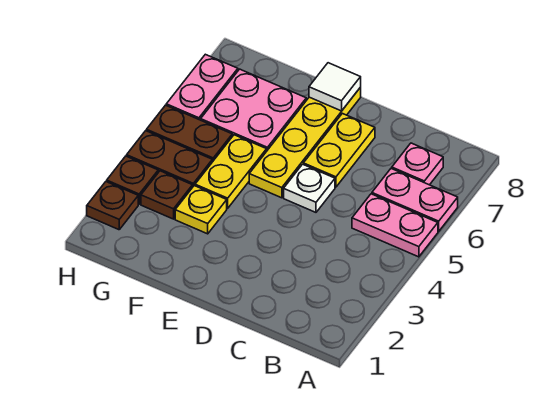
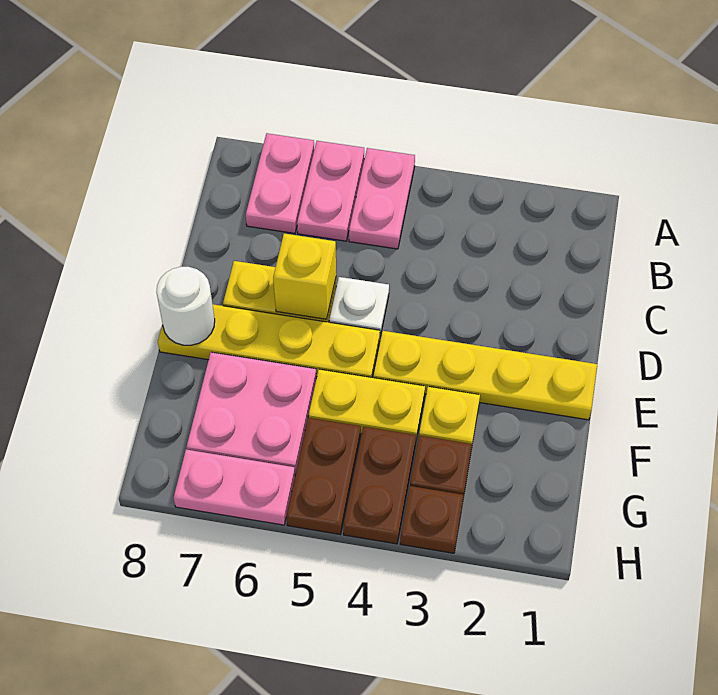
pink plate B7 level 1 -> pink plate A7:B7 level 1
none -> yellow brick D6 level 2
none -> yellow plate E1:E4 level 1
white tile E8 level 2 -> white round brick E8 level 2
brown plate H2 level 1 -> none

